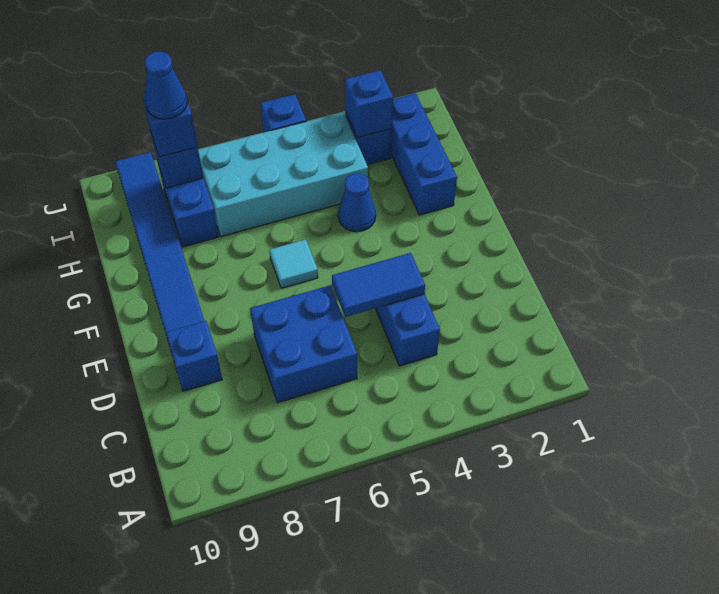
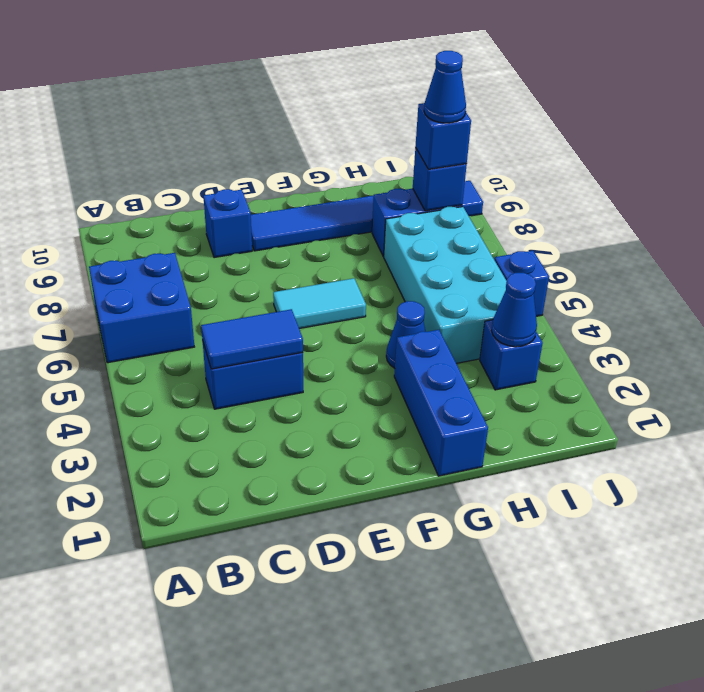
blue brick C6:D7 level 1 -> blue brick A6:B7 level 1
blue tile D4:D5 level 2 -> blue tile C4:D4 level 2
cyan tile F6 level 1 -> cyan tile E6:F6 level 1
blue brick G2:I2 level 1 -> blue brick G1:G3 level 1
blue brick I3 level 2 -> blue cone I3 level 2

